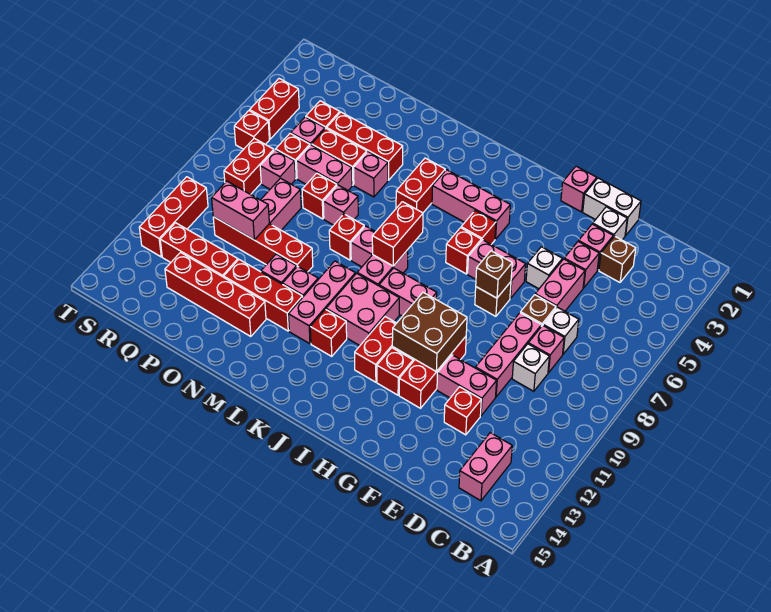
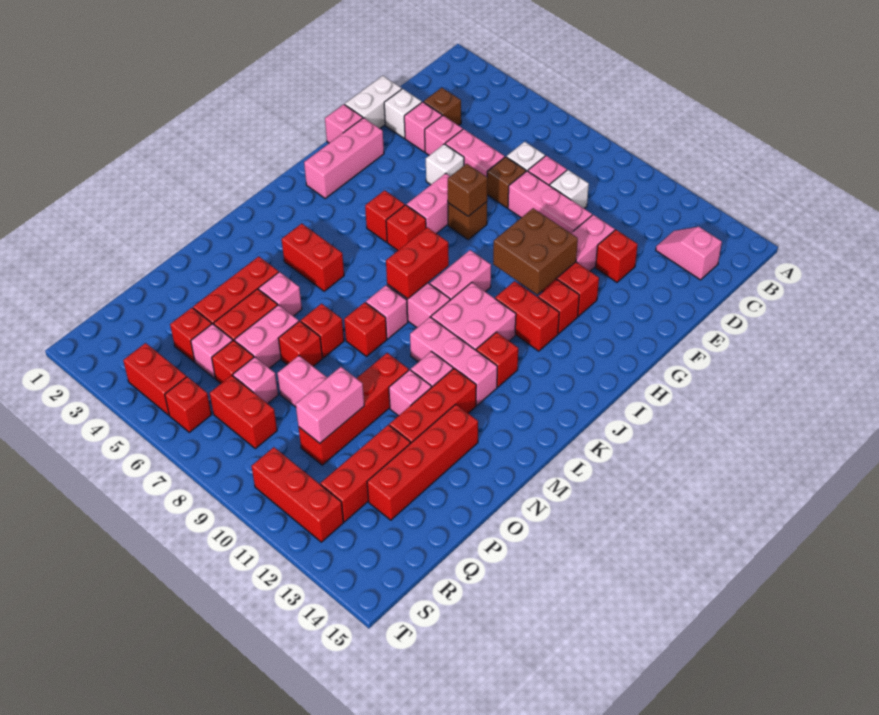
pink brick C13:C14 level 1 -> pink slope C13:C14 level 1 top 14
pink brick I4:K4 level 1 -> pink brick G2:I2 level 1
red brick K7:K8 level 2 -> red brick J8:K8 level 2
pink brick N7 level 1 -> red brick N7 level 1

